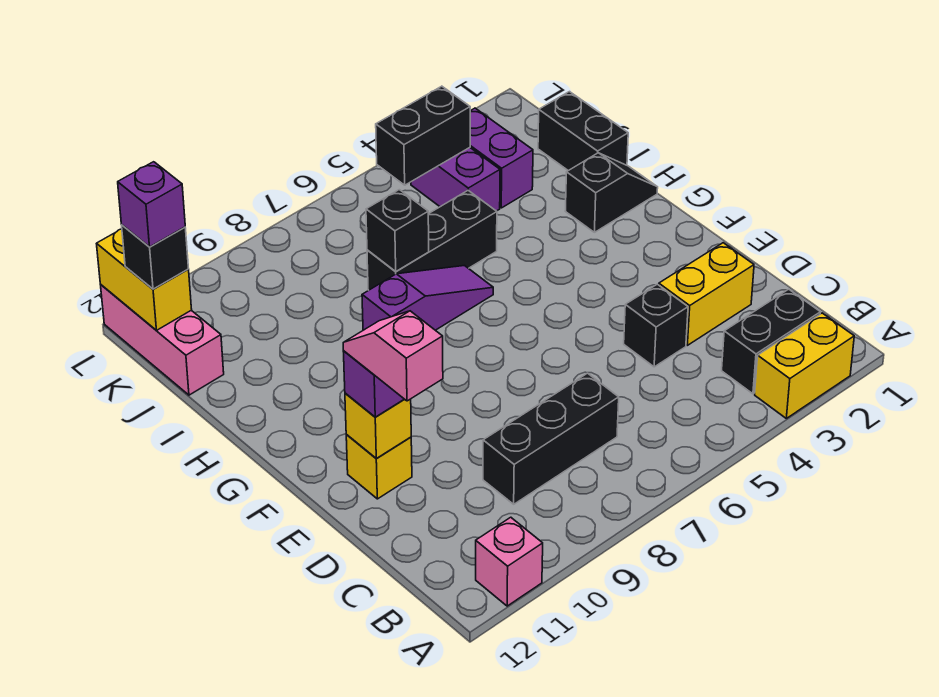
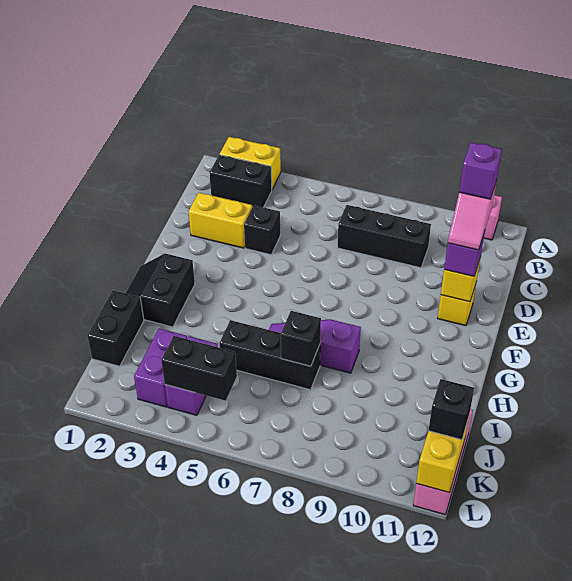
black slope H1:H2 level 1 top 2 -> black slope G1:H2 level 1 top 2
purple brick K12 level 4 -> purple brick D11 level 5

